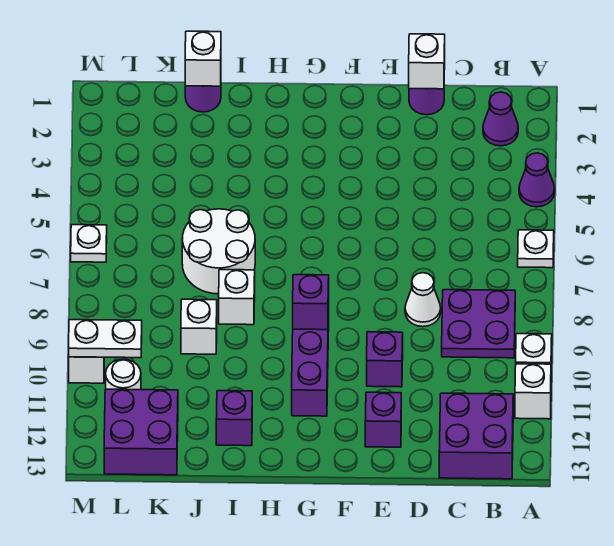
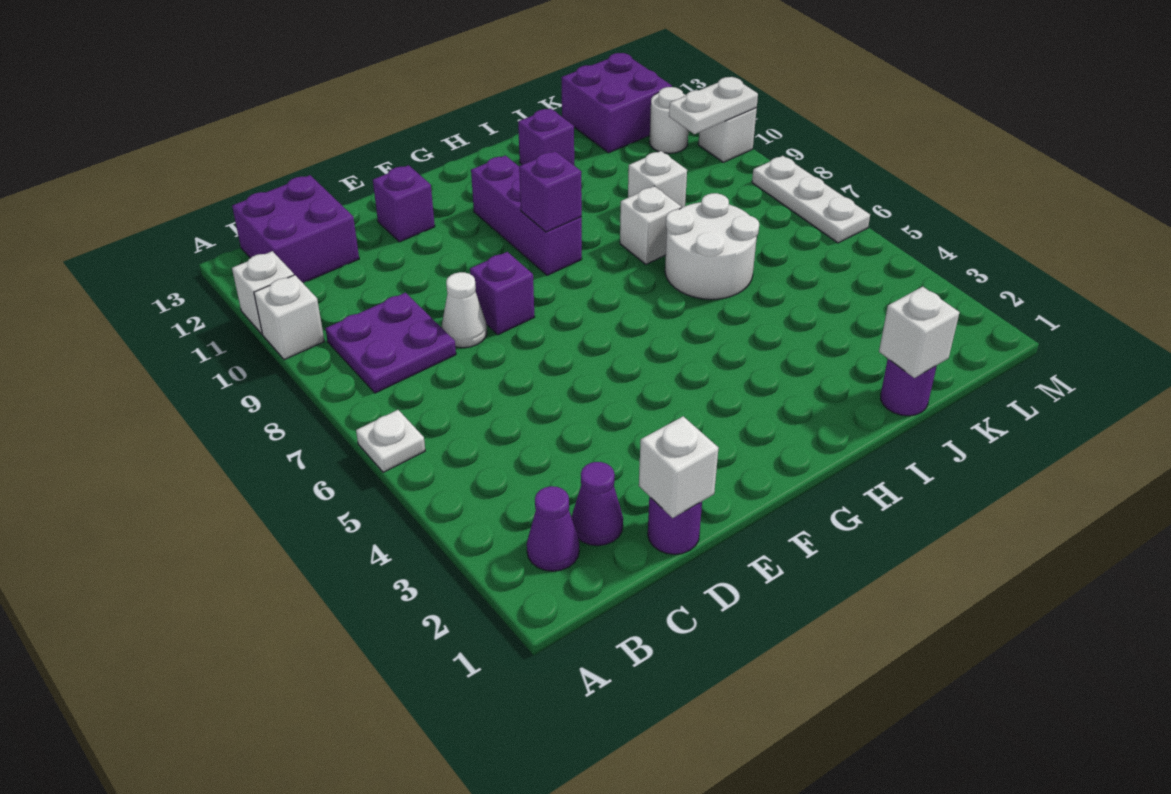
purple cone A4 level 1 -> purple cone C2 level 1
purple brick E10 level 1 -> purple brick E8 level 1
white plate M6 level 1 -> white plate M6:M8 level 1

